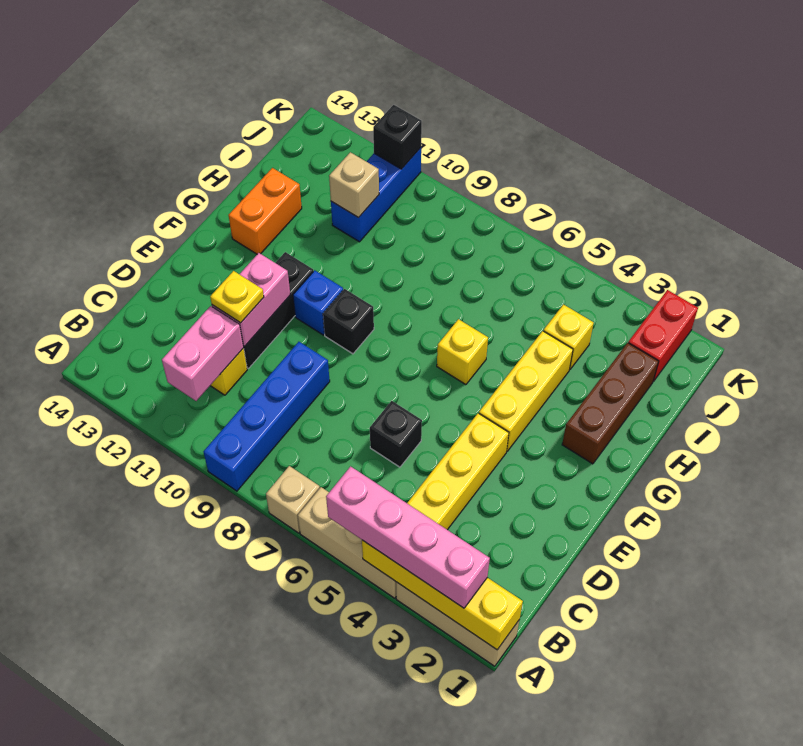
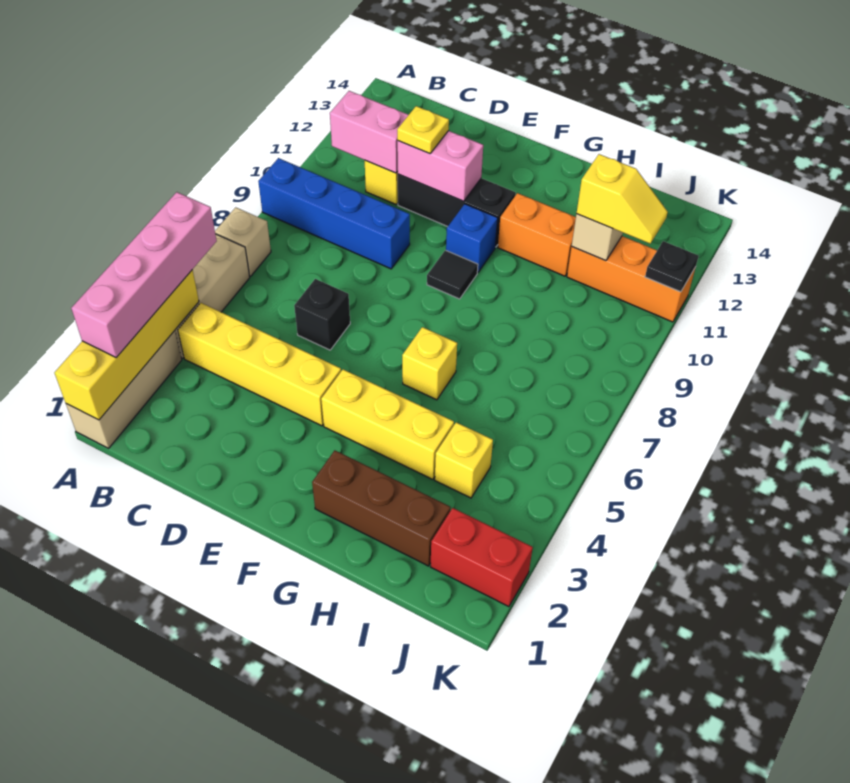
black brick F9 level 1 -> black tile F9 level 1
orange brick G13:H13 level 1 -> orange brick G11:H11 level 1
blue brick I11:K11 level 1 -> orange brick I11:K11 level 1
none -> yellow slope I11:J11 level 3 top I
black brick K11 level 2 -> black plate K11 level 2

